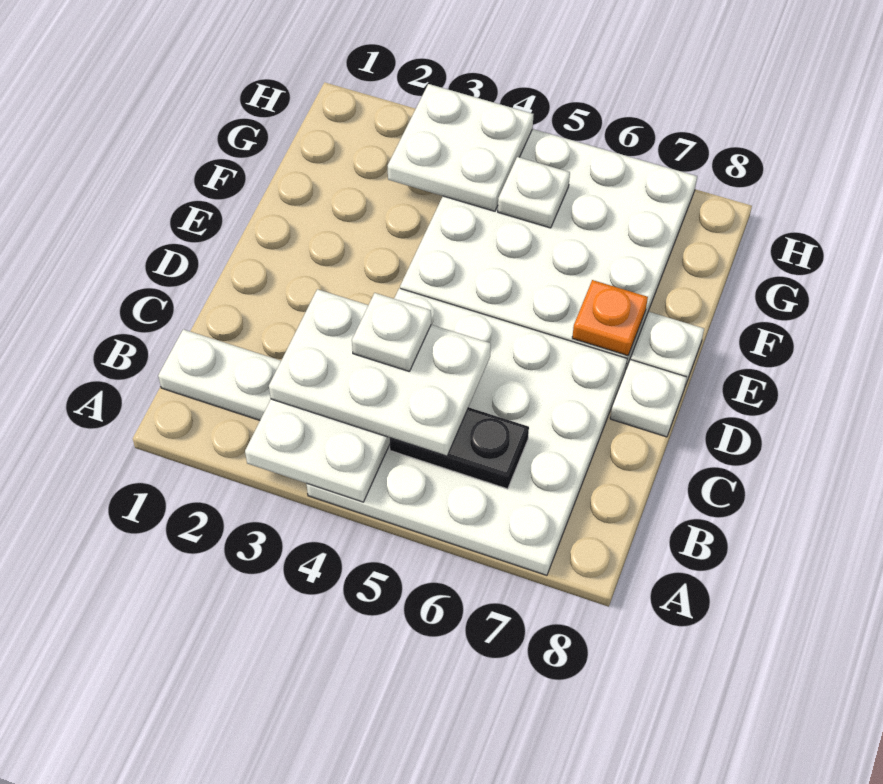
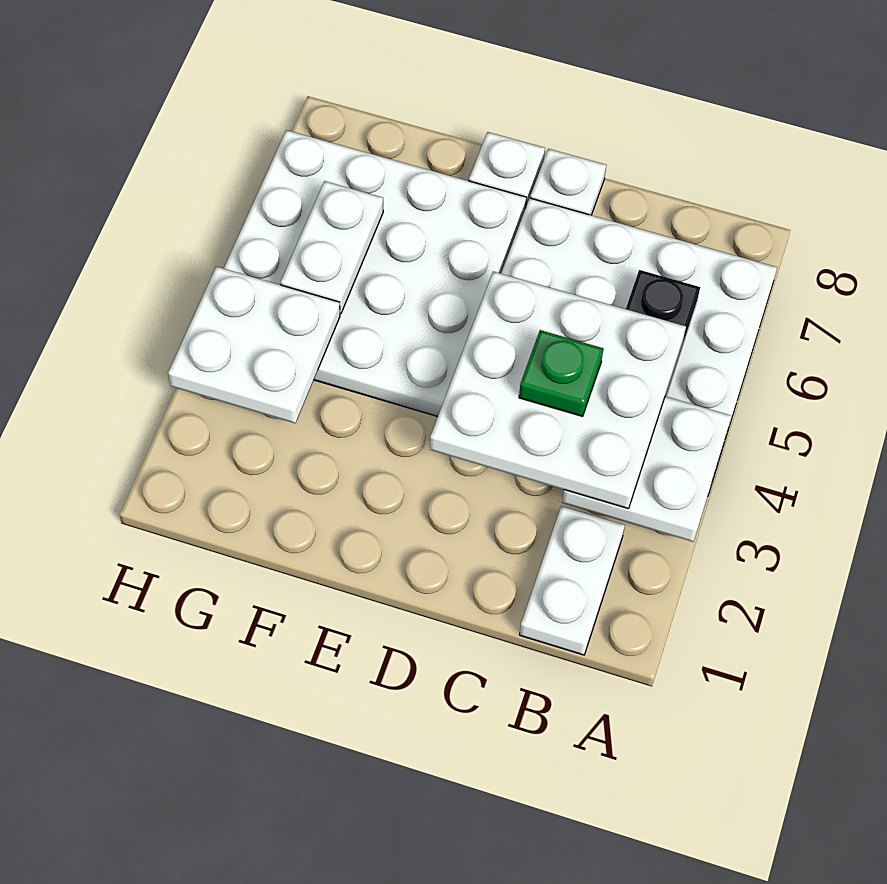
white plate B3:C5 level 3 -> white plate B3:D5 level 3
white plate C4 level 4 -> green plate C4 level 4
orange plate E7 level 2 -> none
white plate G5 level 2 -> white plate G5:G6 level 2

